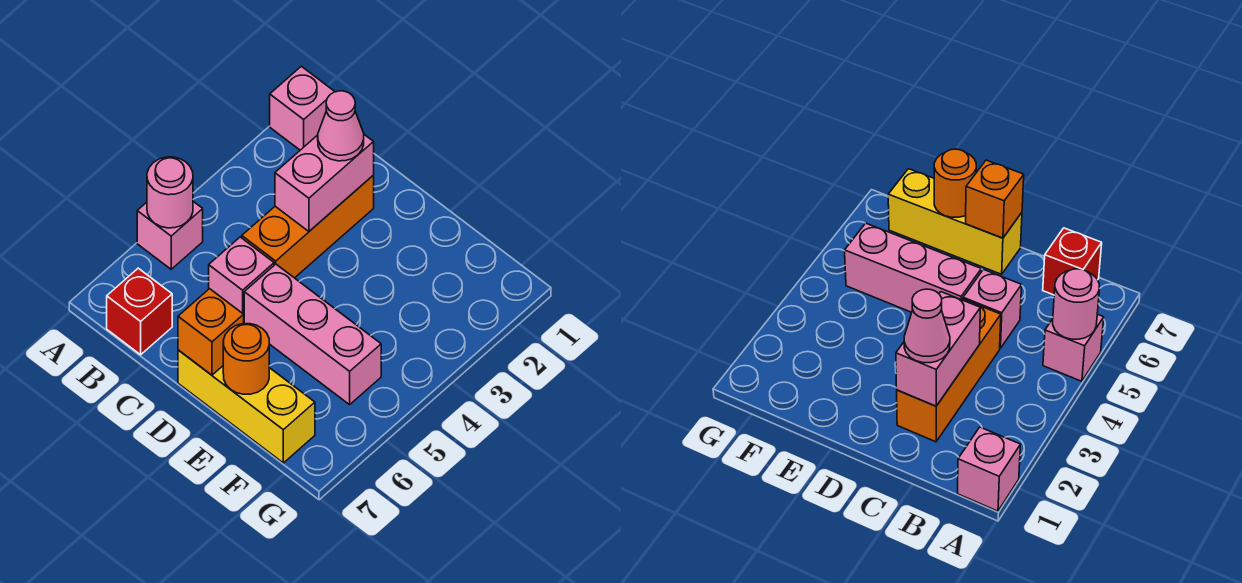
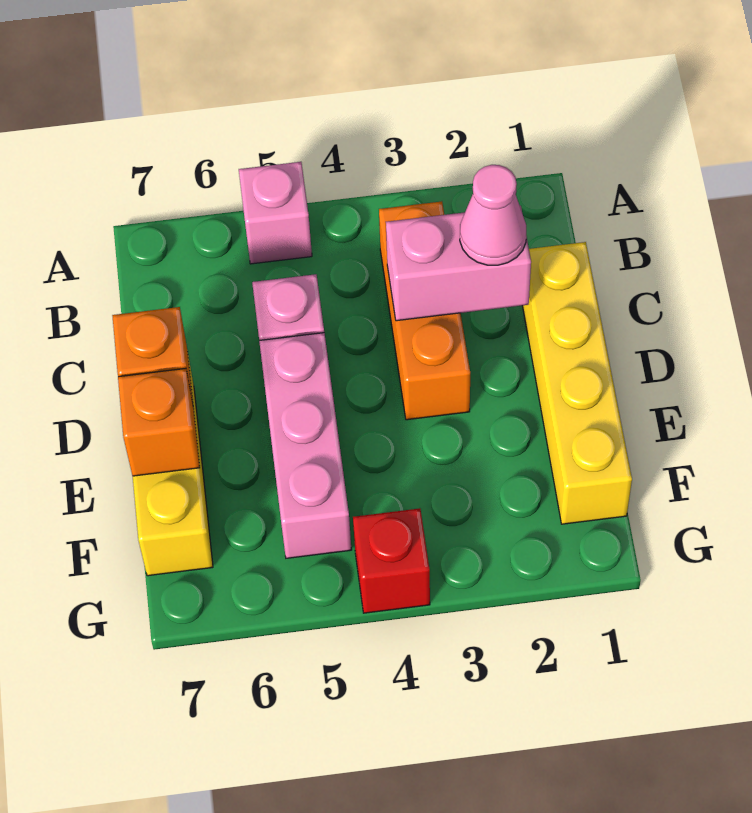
pink brick A1 level 1 -> none
pink round brick A5 level 2 -> none
red brick B7 level 1 -> red brick G4 level 1
none -> yellow brick C1:F1 level 1
orange brick C2:C4 level 1 -> orange brick B3:D3 level 1
orange round brick E7 level 2 -> orange brick E7 level 2

